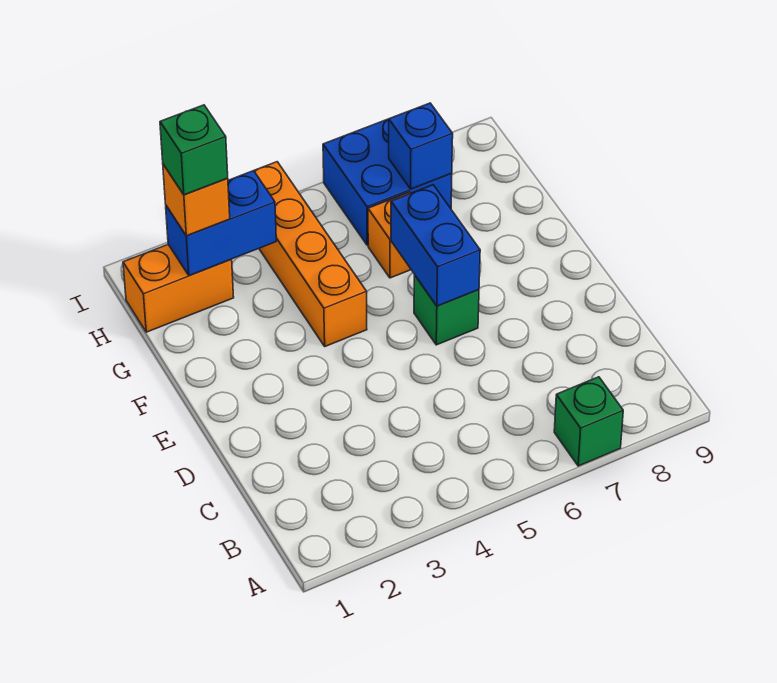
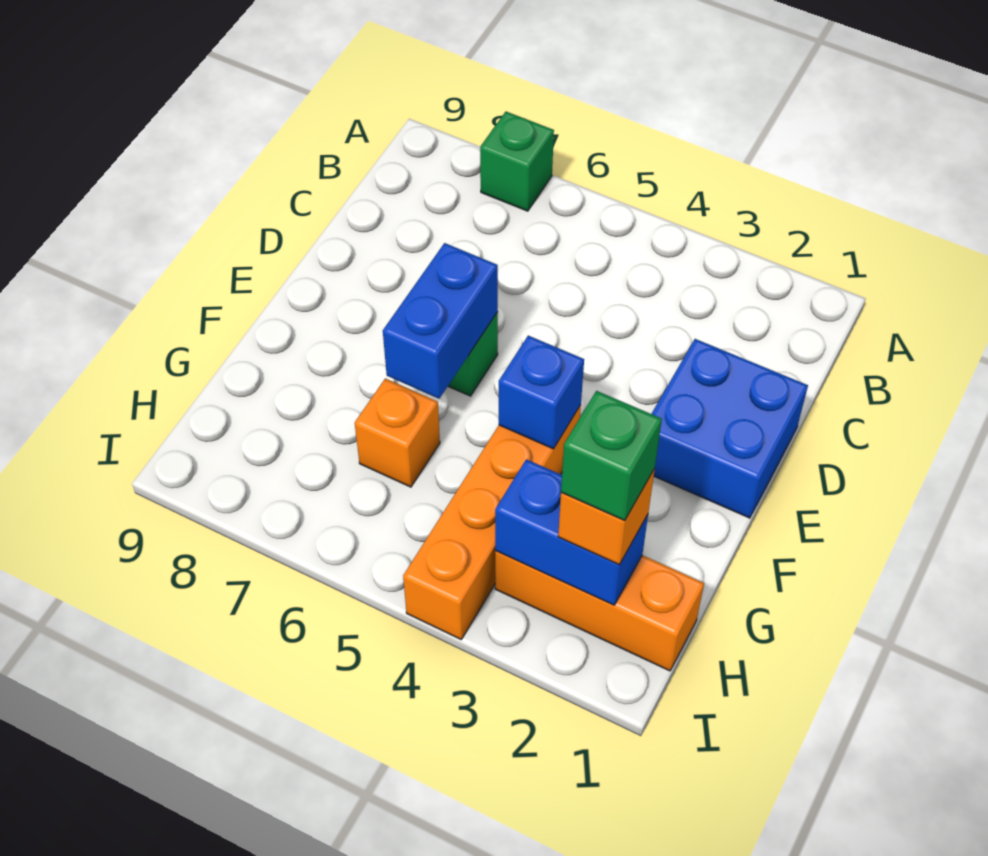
orange brick H1:H2 level 1 -> orange brick H1:H3 level 1
blue brick H6:I7 level 1 -> blue brick D1:E2 level 1
blue brick H7 level 2 -> blue brick F4 level 2

